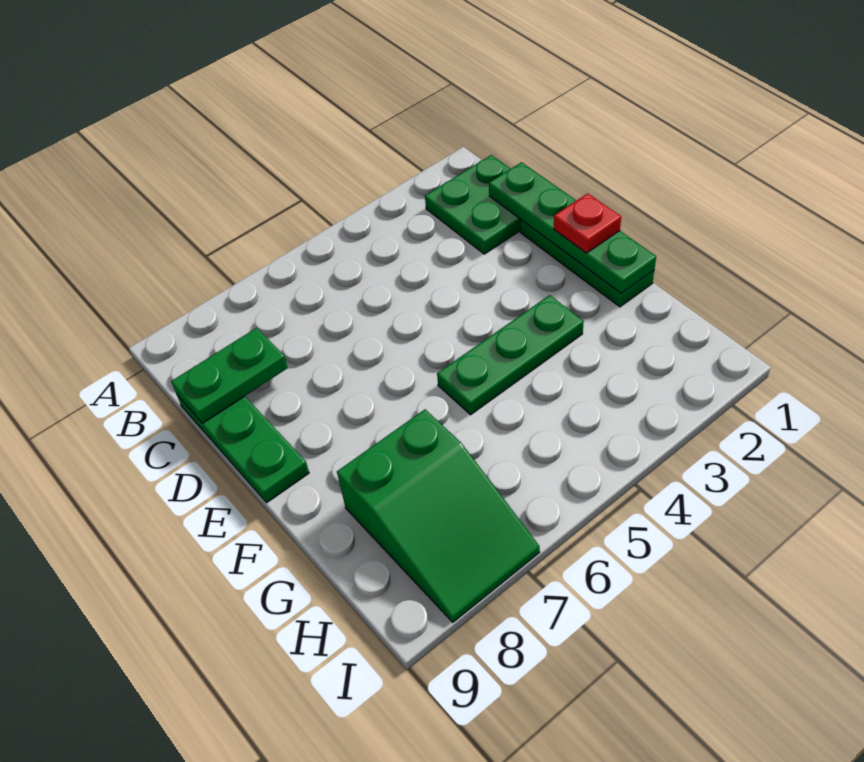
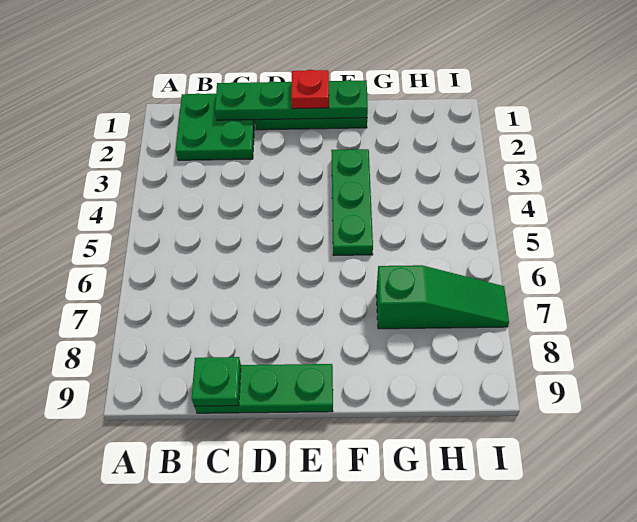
green plate C8:C9 level 2 -> green plate C9 level 2
green slope G7:I8 level 1 top G -> green slope G7:I7 level 1 top G

